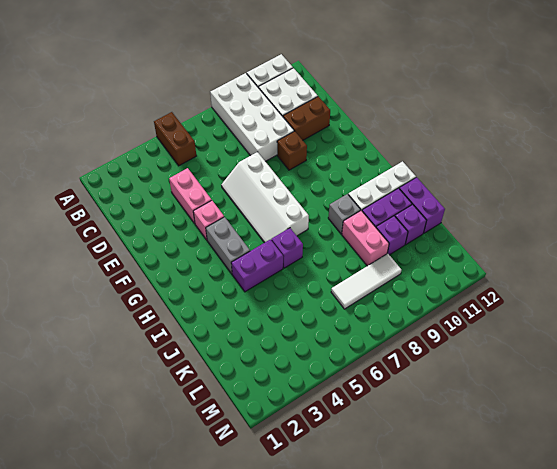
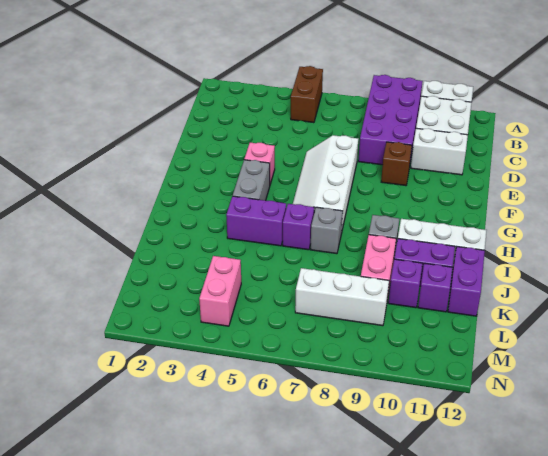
white brick A8:D9 level 1 -> purple brick A8:D9 level 1
pink brick D4:E4 level 1 -> pink brick L4:M4 level 1
brown brick D10:D11 level 1 -> white brick D10:D11 level 1
none -> grey brick I7 level 1
white tile L7:L9 level 1 -> white brick L7:L9 level 1

